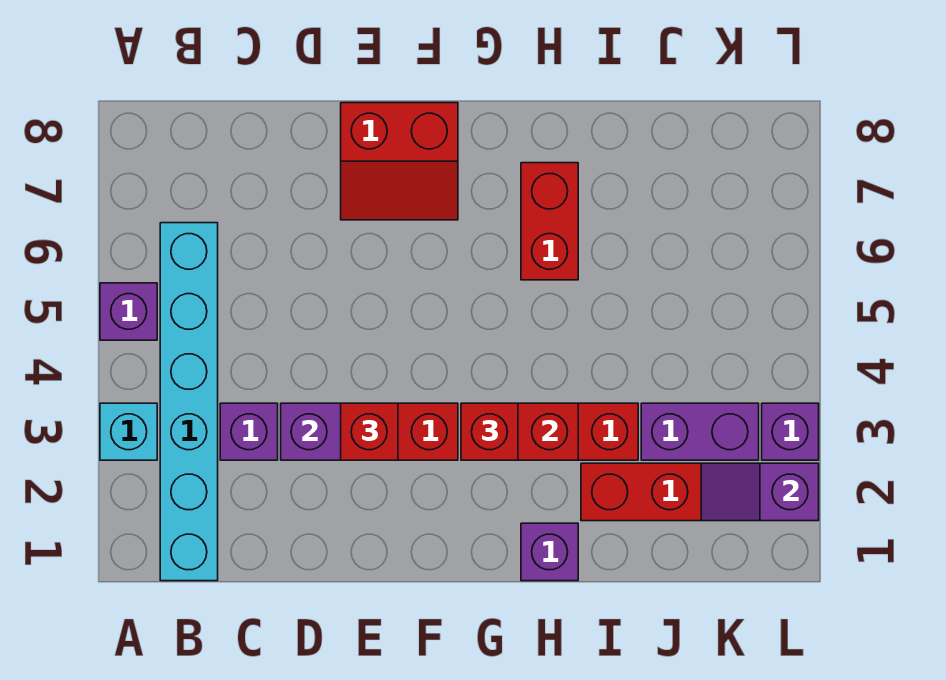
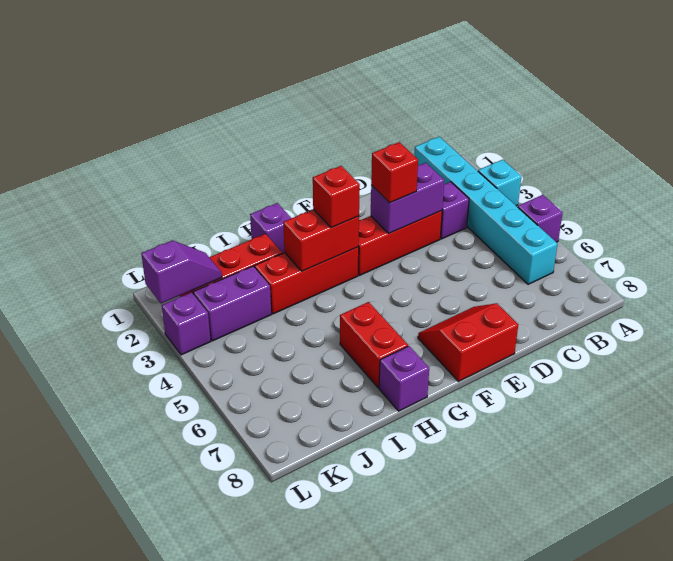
none -> purple brick H8 level 1

